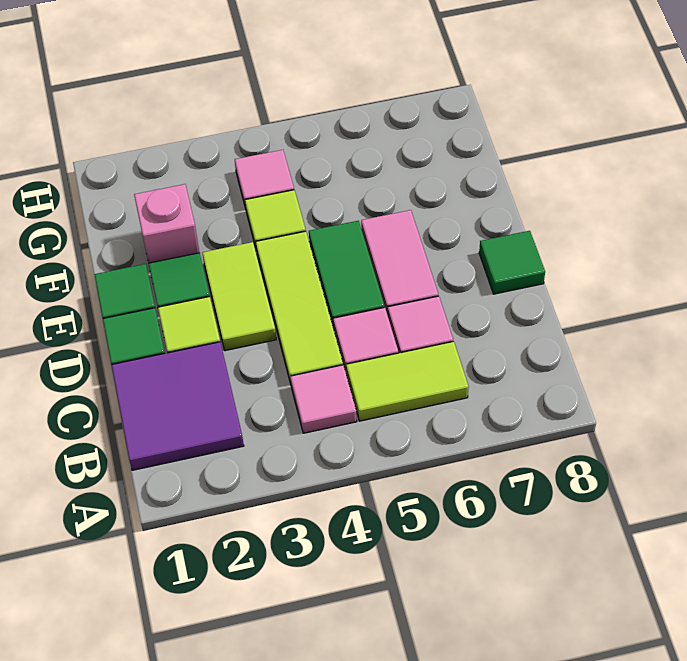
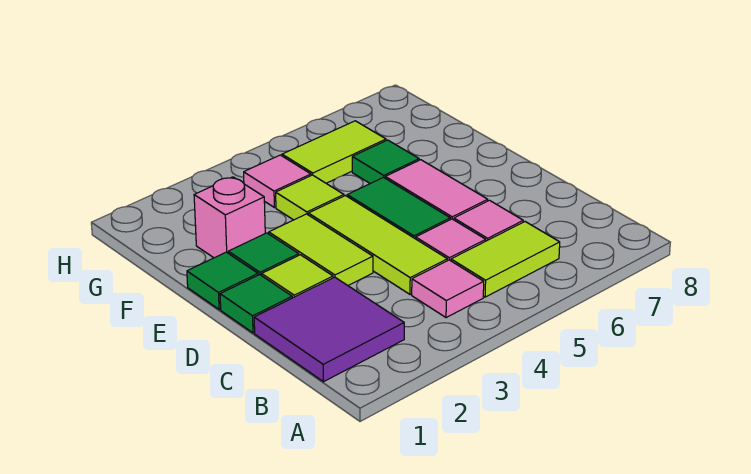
green tile D8 level 1 -> green tile F6 level 1
none -> lime tile G5:G6 level 1

